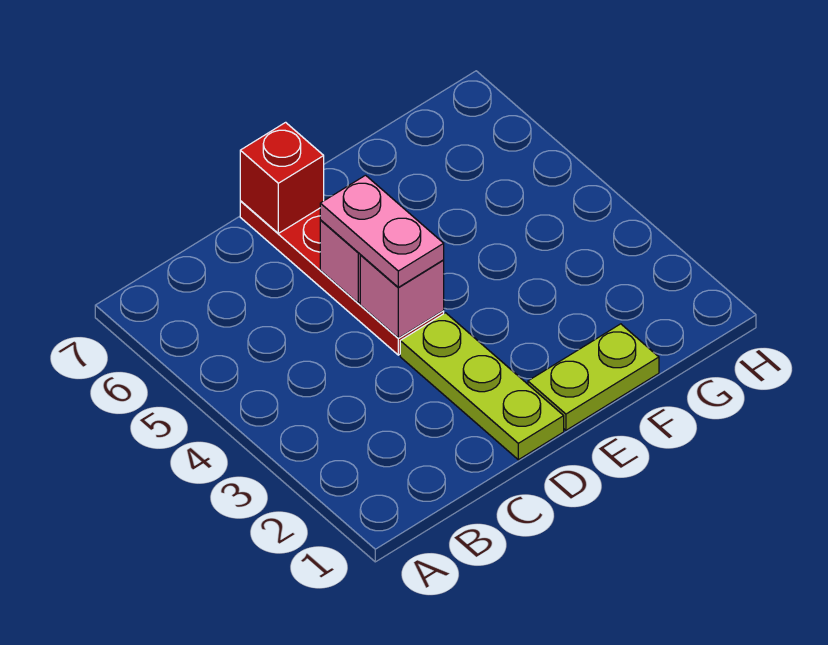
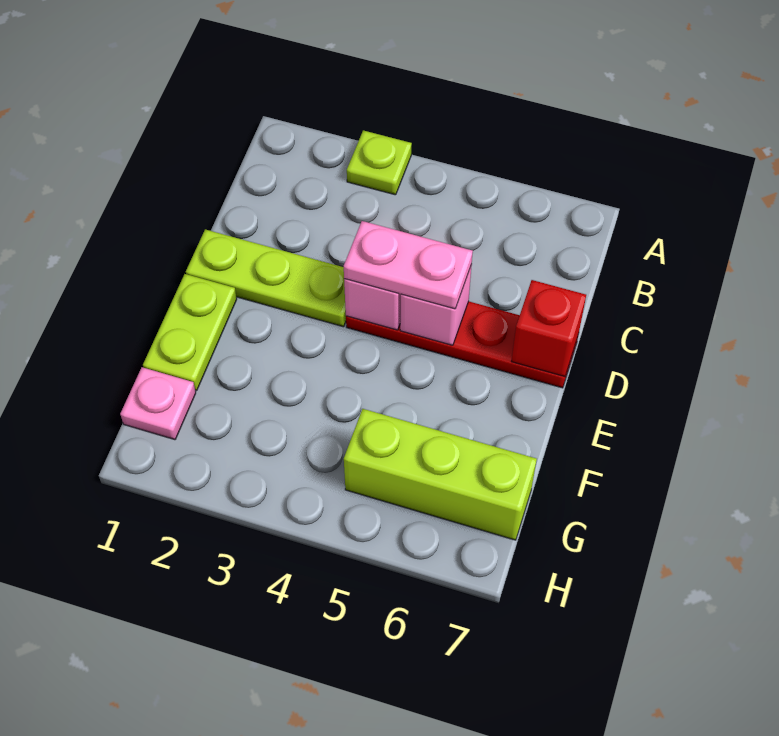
none -> lime plate A3 level 1
none -> pink plate G1 level 1
none -> lime brick G5:G7 level 1

